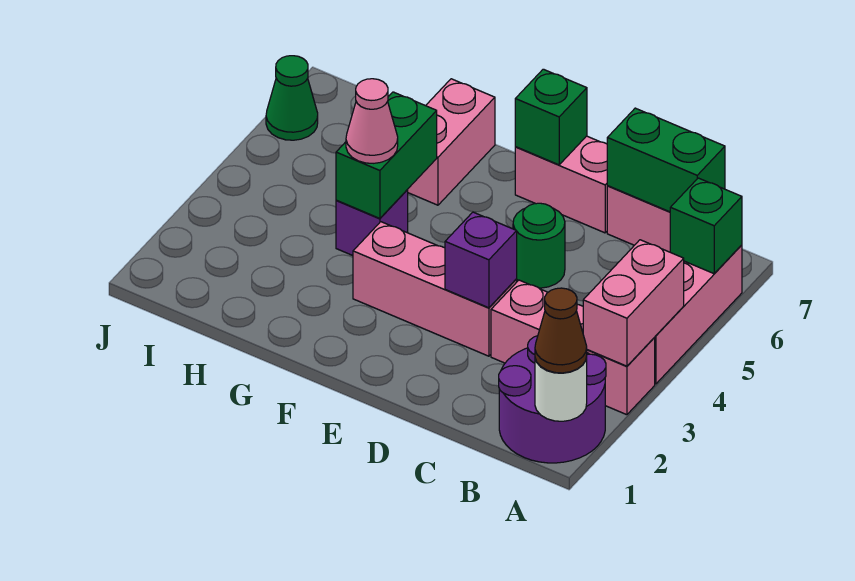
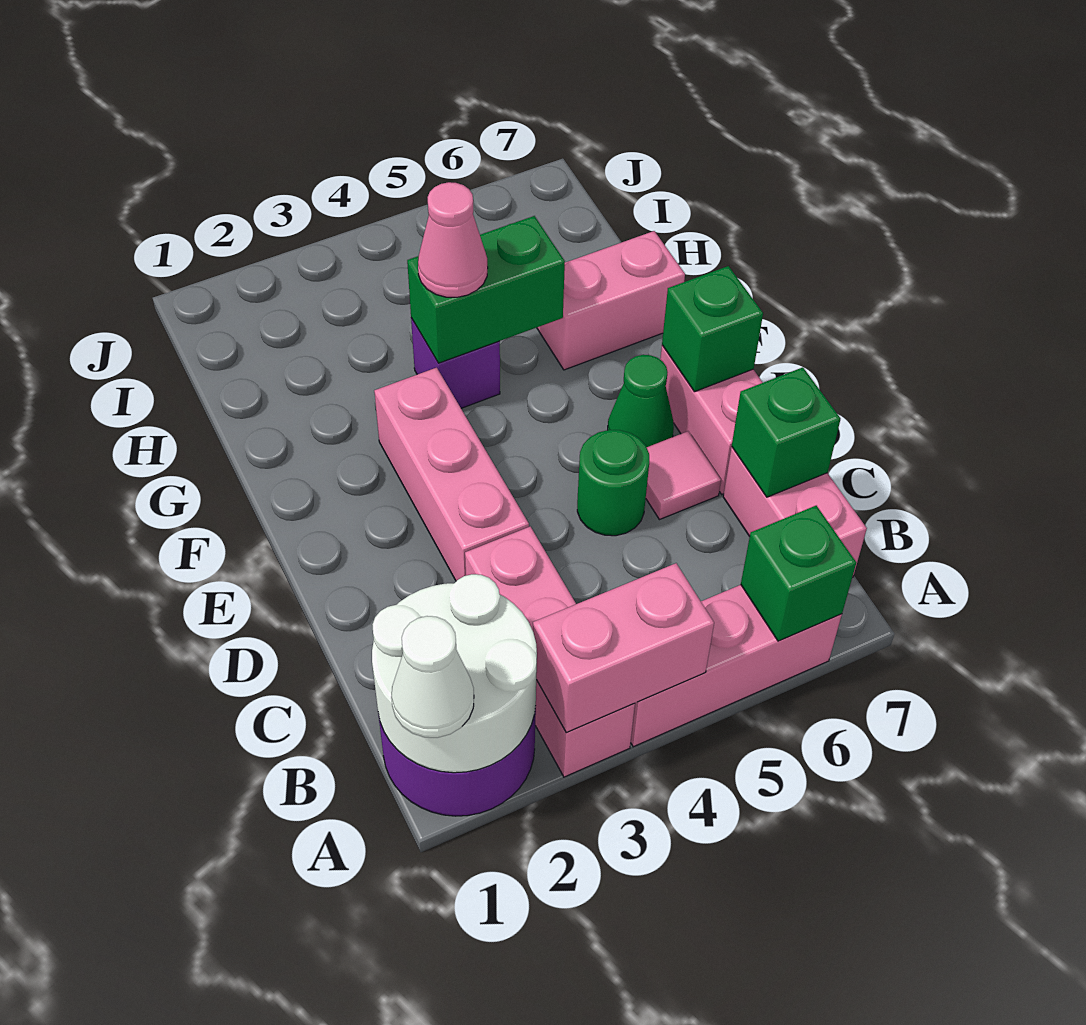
white round brick A1 level 2 -> white round brick A1:B2 level 2
brown cone A1 level 3 -> white cone A1 level 3
green brick B7:C7 level 2 -> green brick C7 level 2
purple brick D3 level 2 -> none
none -> pink tile D6 level 1
green cone J6 level 1 -> green cone E6 level 1

